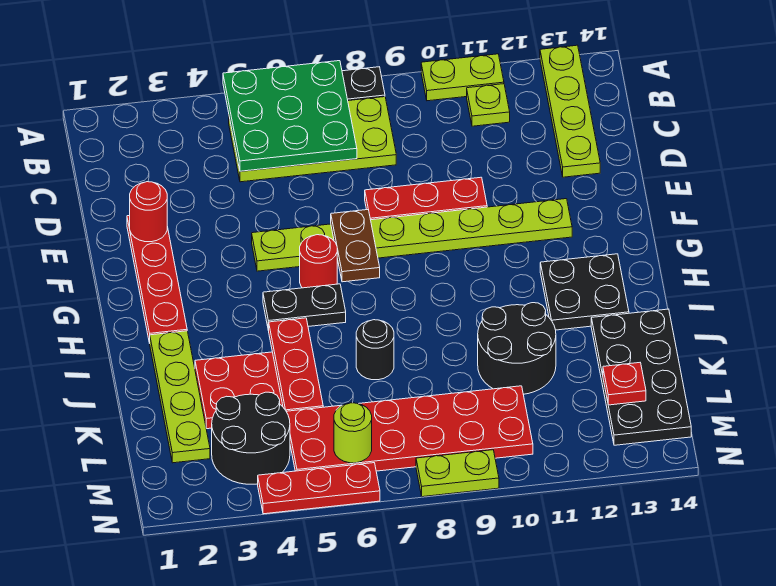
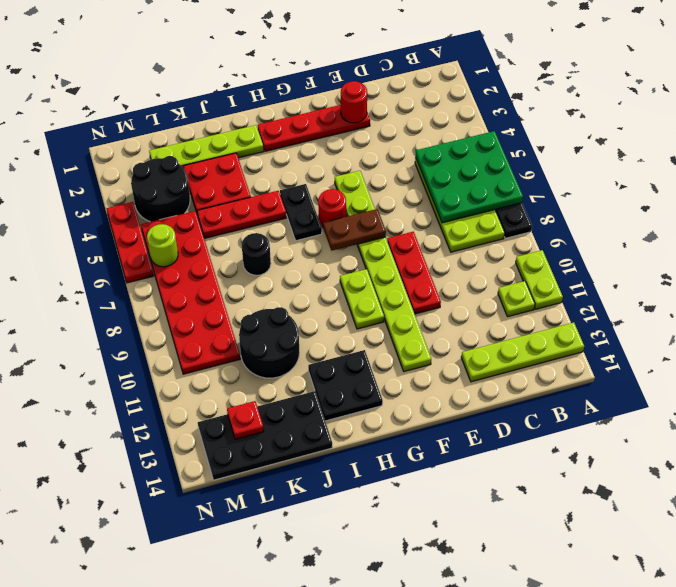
lime plate N8:N9 level 1 -> lime plate G9:G10 level 1

